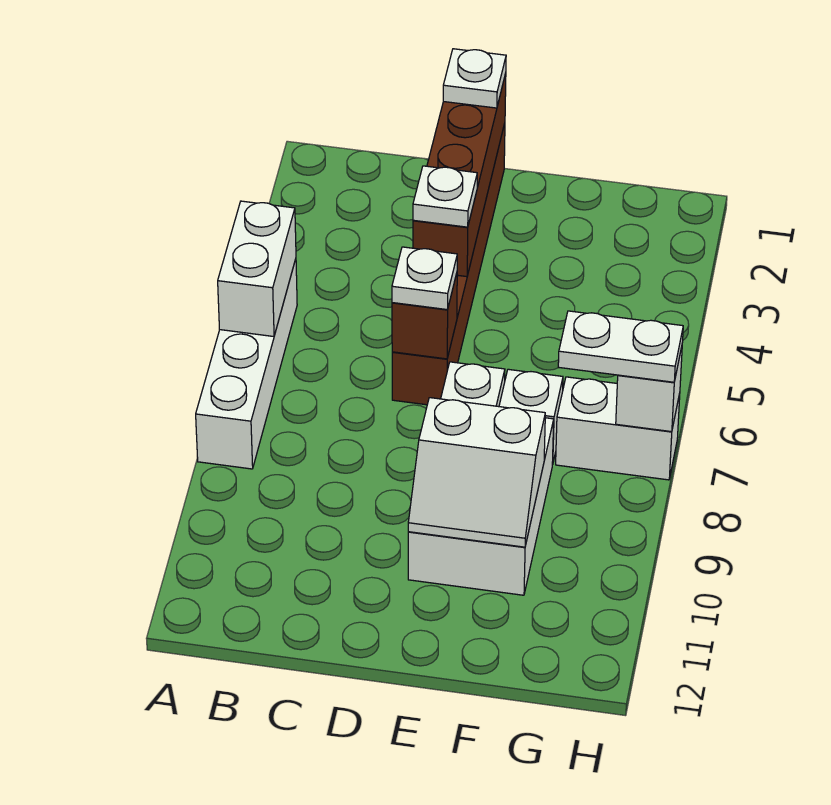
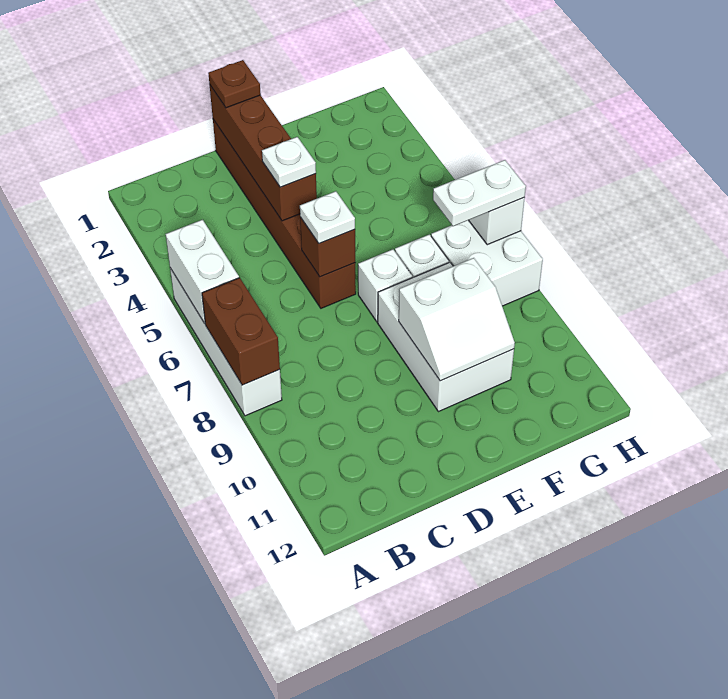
none -> brown brick A7:A8 level 2
white plate D1 level 3 -> brown plate D1 level 3
white brick G7:H7 level 1 -> white brick G7:H8 level 1

